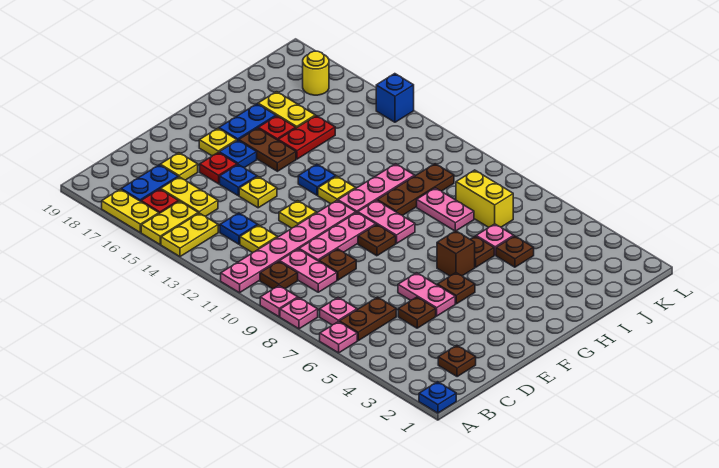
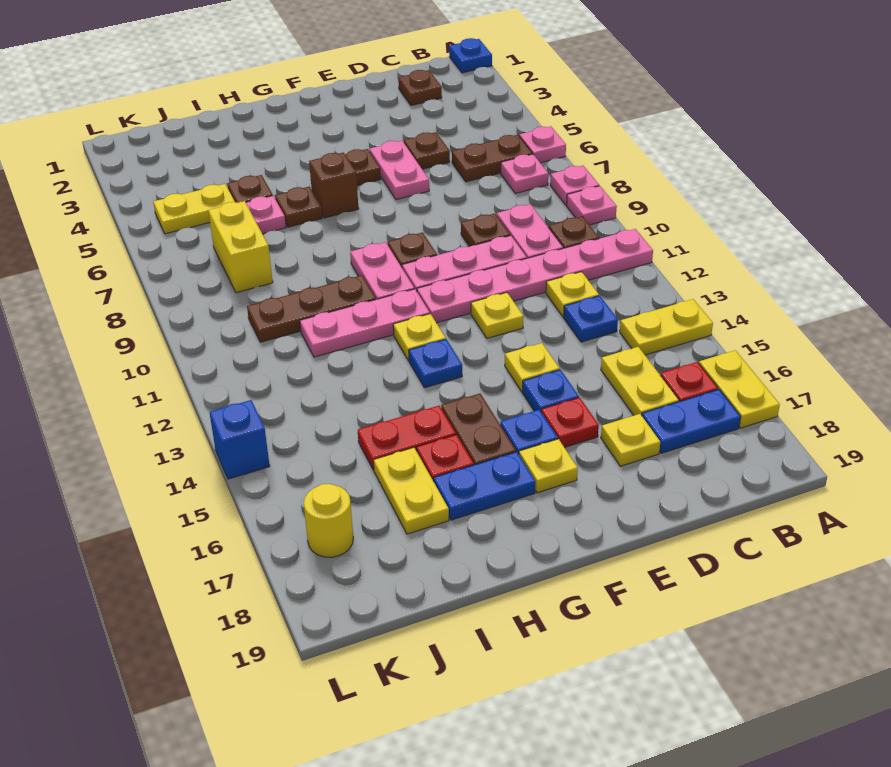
yellow plate A15:B15 level 1 -> yellow plate J5:K5 level 1
pink plate I8:I9 level 1 -> none

